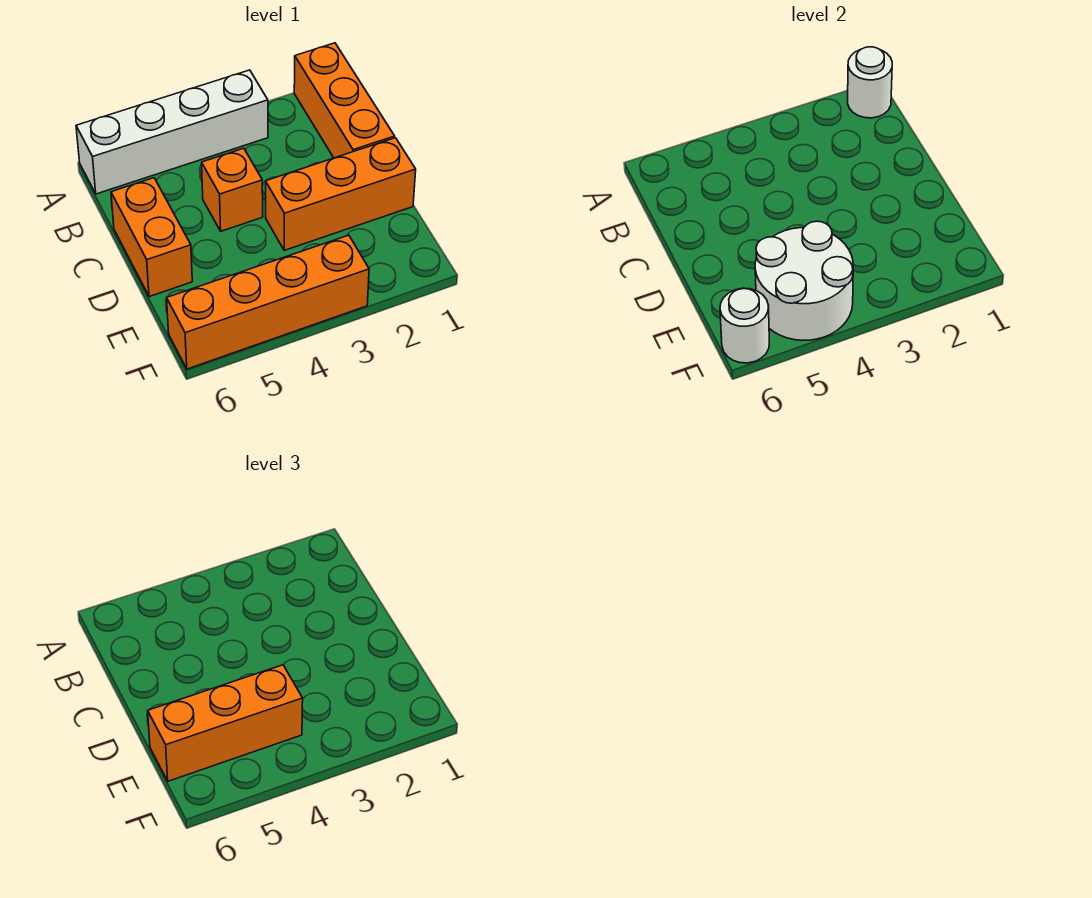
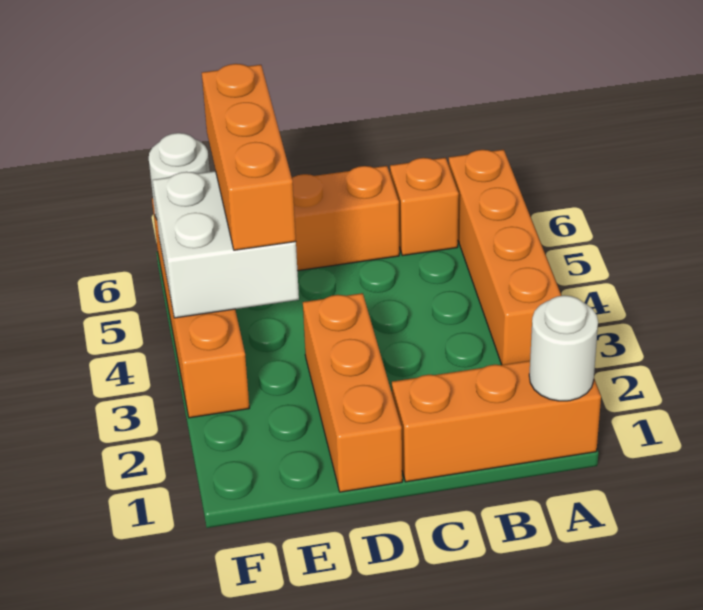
white brick A3:A6 level 1 -> orange brick A3:A6 level 1
orange brick C4 level 1 -> orange brick B6 level 1
white round brick E4:F5 level 2 -> white brick E4:F5 level 2

